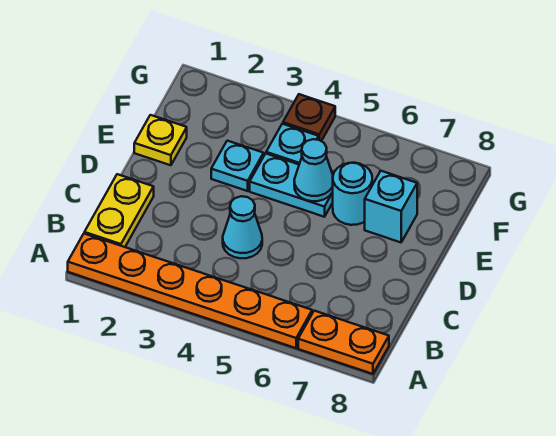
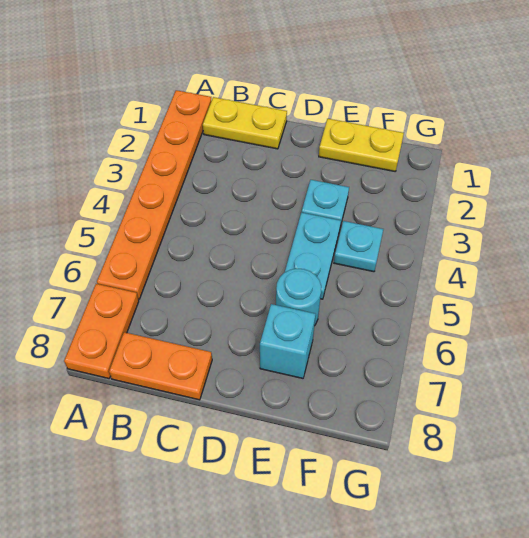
none -> orange plate B8:C8 level 1
cyan cone C4 level 1 -> none
yellow plate E1 level 1 -> yellow plate E1:F1 level 1
cyan cone E5 level 2 -> none
brown plate G4 level 1 -> none

